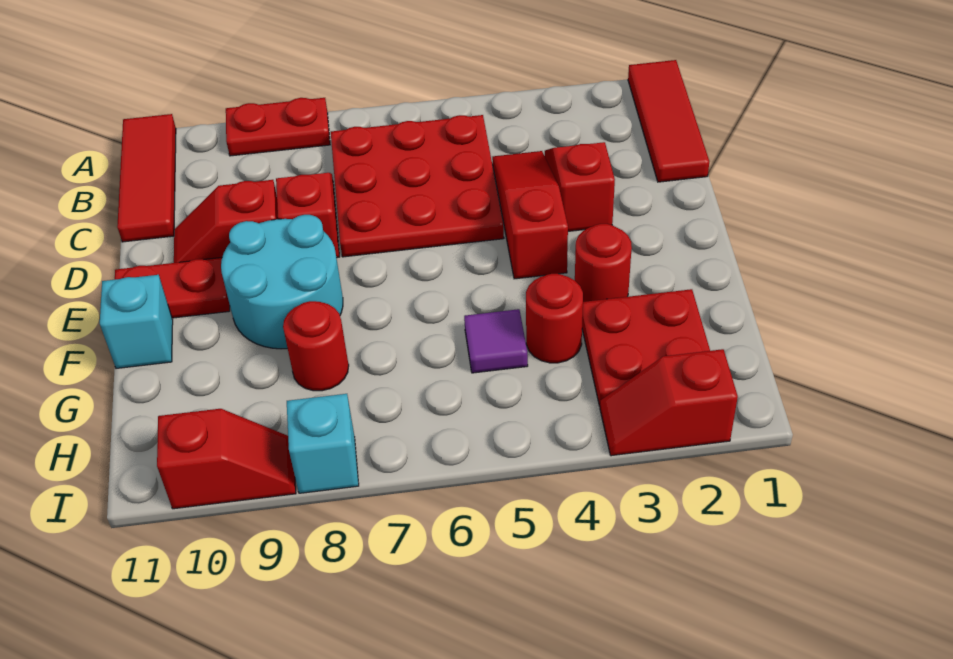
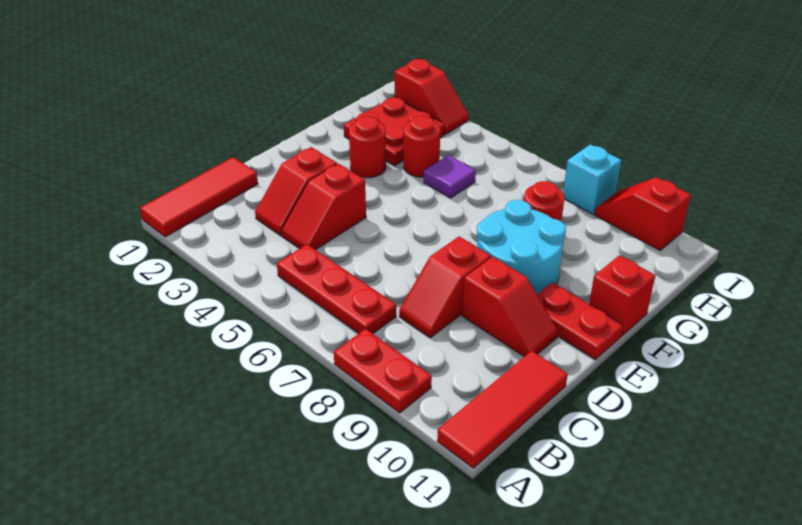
red plate B5:D7 level 1 -> red plate B5:B7 level 1
red slope C4:E4 level 1 top E -> red slope C4:D4 level 1 top D
cyan brick F11 level 1 -> red brick F11 level 1

